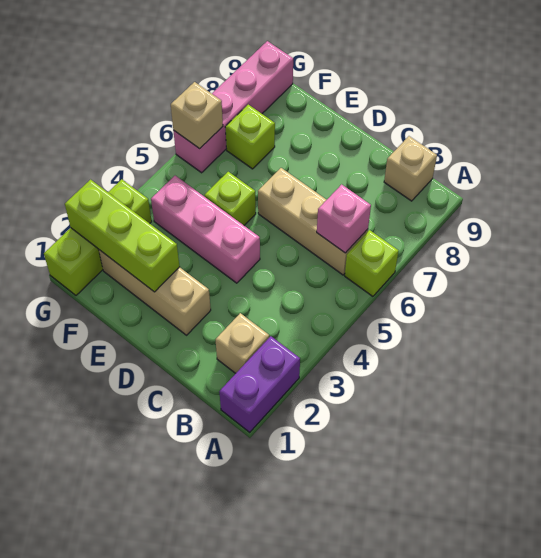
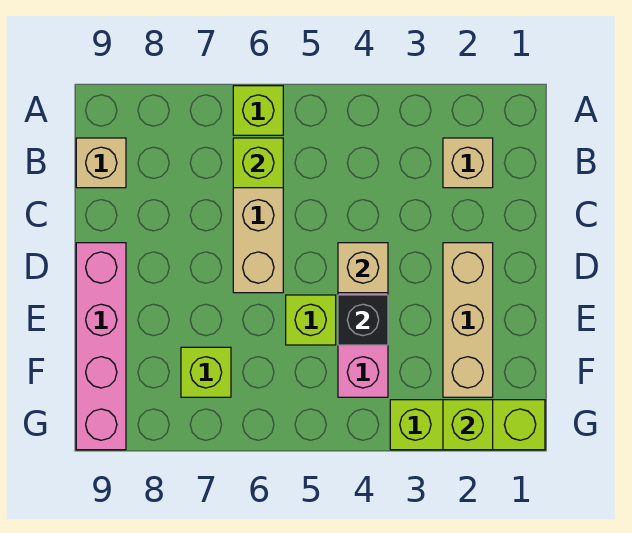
purple brick A1:A2 level 1 -> none
pink brick B6 level 2 -> lime brick B6 level 2
lime brick E2:G2 level 2 -> lime brick G2 level 2
none -> black brick E4 level 2
pink brick G6:G9 level 1 -> pink brick D9:G9 level 1
tan brick G6 level 2 -> tan brick D4 level 2

